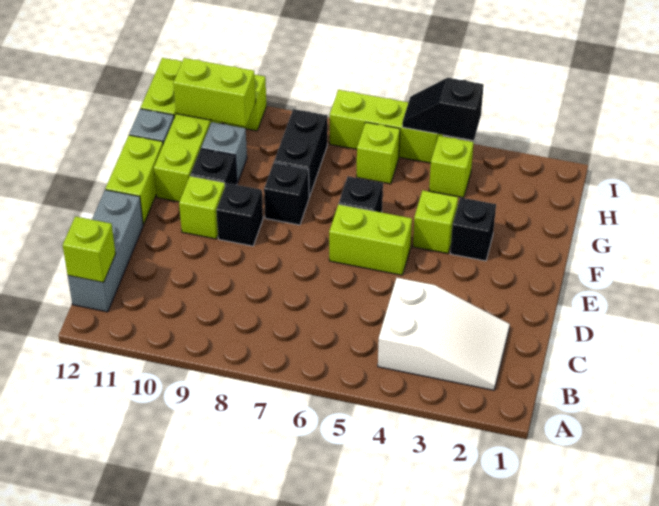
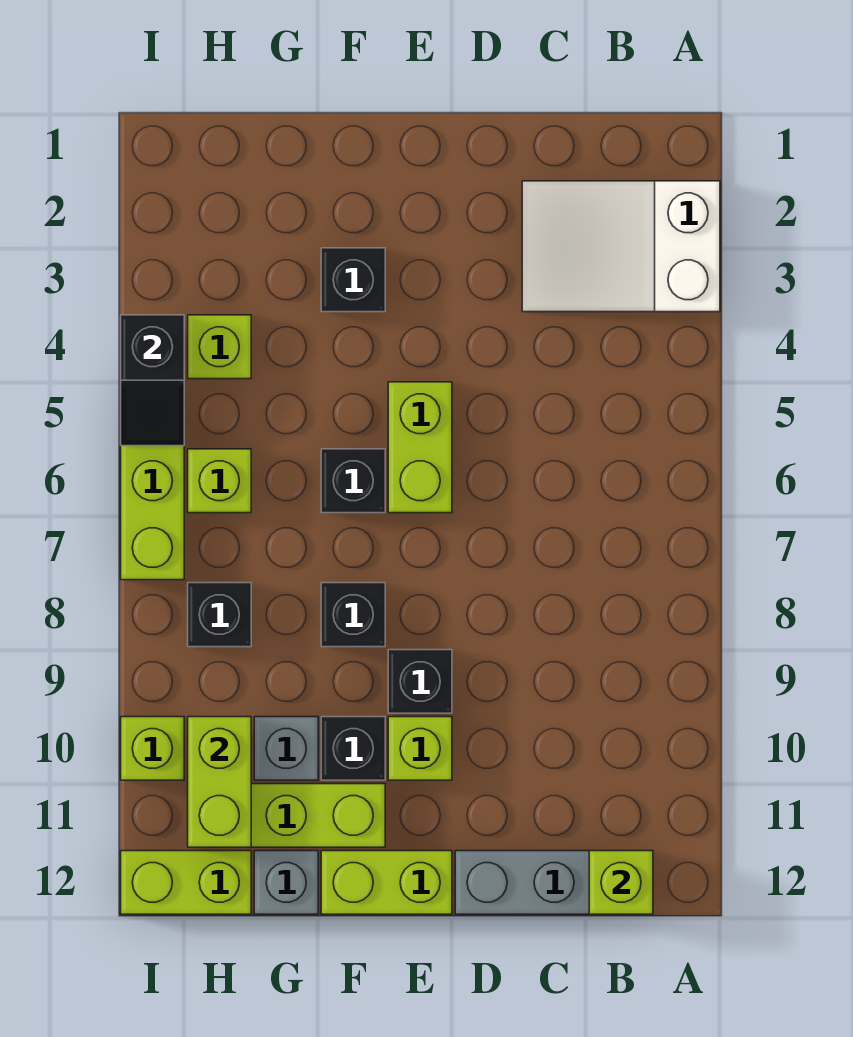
white slope B2:C4 level 1 top 4 -> white slope A2:C3 level 1 top A
lime brick F4 level 1 -> none
black brick G8:H8 level 1 -> black brick H8 level 1

